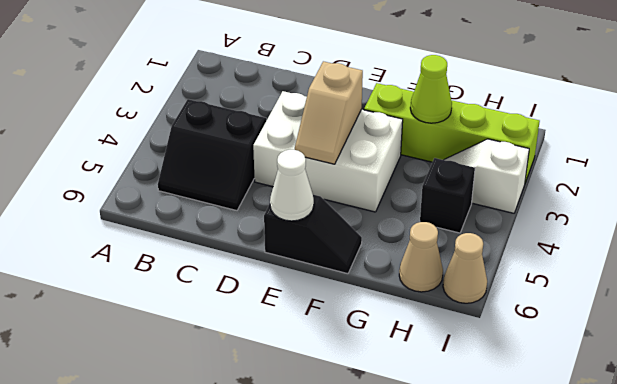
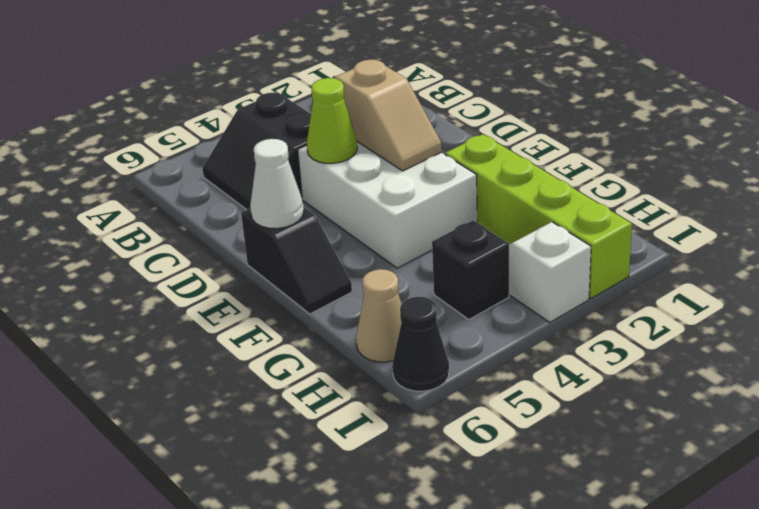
tan slope E3:E4 level 2 top 3 -> tan slope D3:E3 level 2 top D
lime cone G2 level 2 -> lime cone D4 level 2
tan cone I6 level 1 -> black cone I6 level 1

